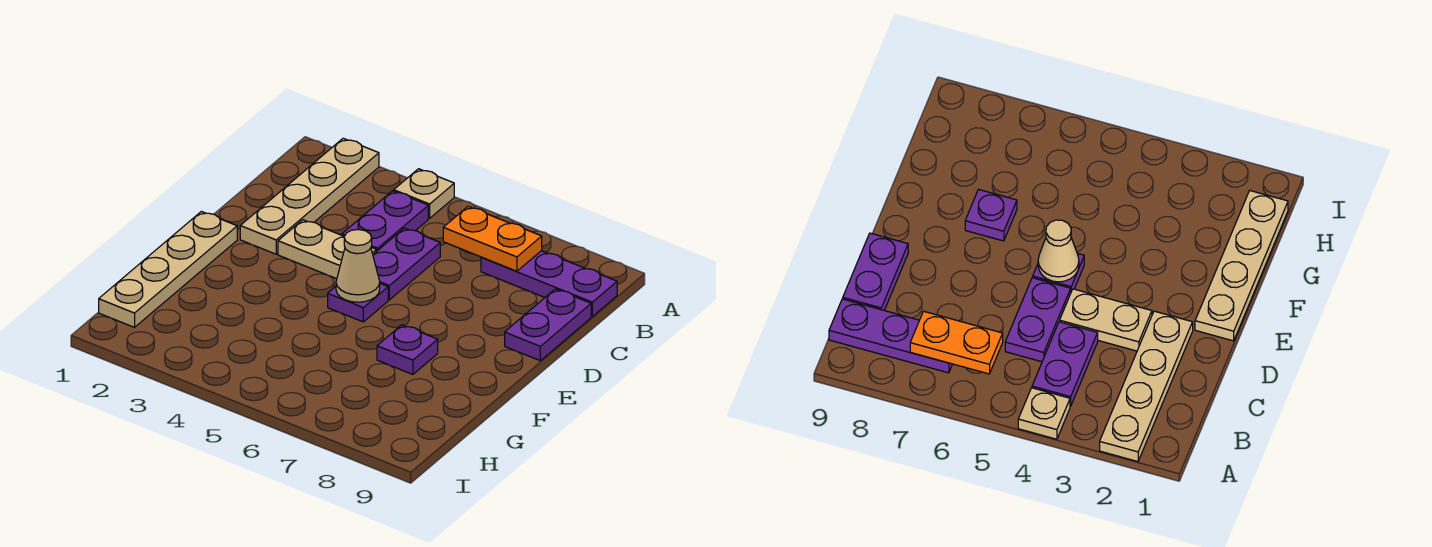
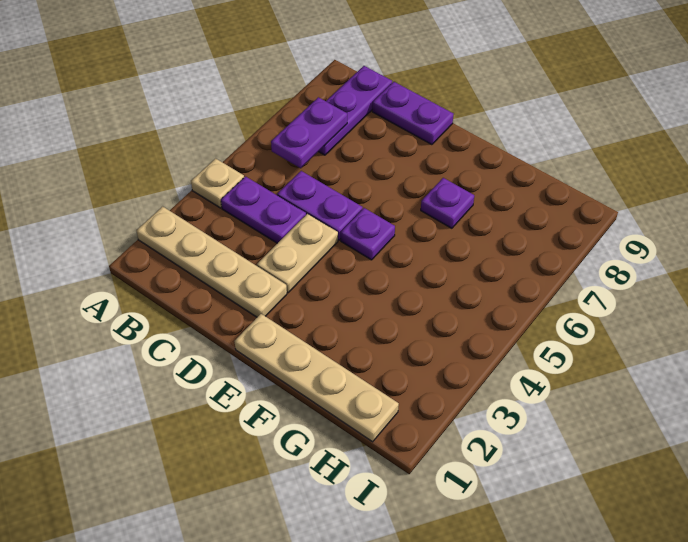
orange plate B6:B7 level 2 -> purple plate B6:B7 level 2
tan cone E5 level 2 -> none

